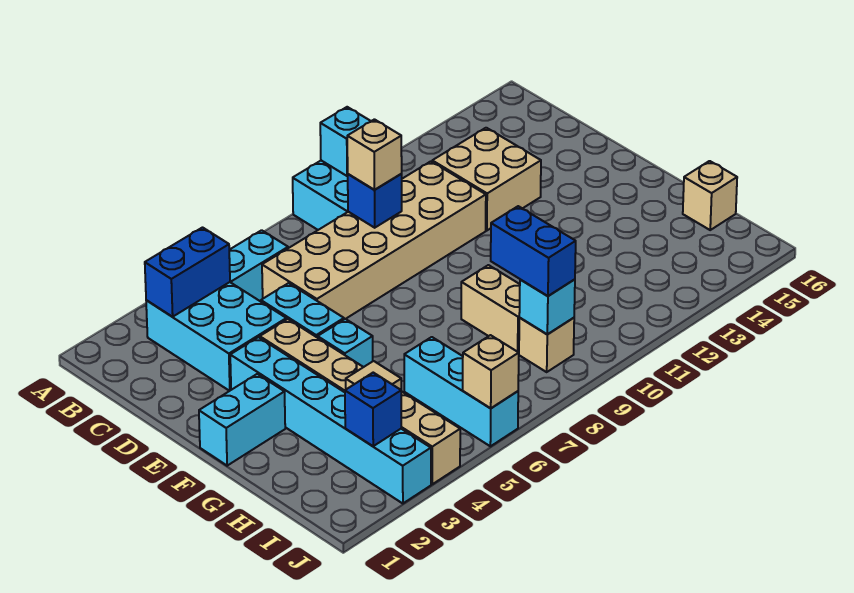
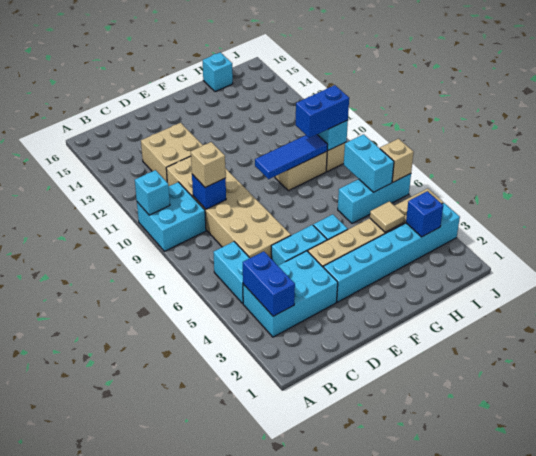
cyan brick F1:F2 level 1 -> cyan brick I6:I7 level 2
none -> blue tile F9:H9 level 2
tan brick H16 level 1 -> cyan brick H16 level 1

